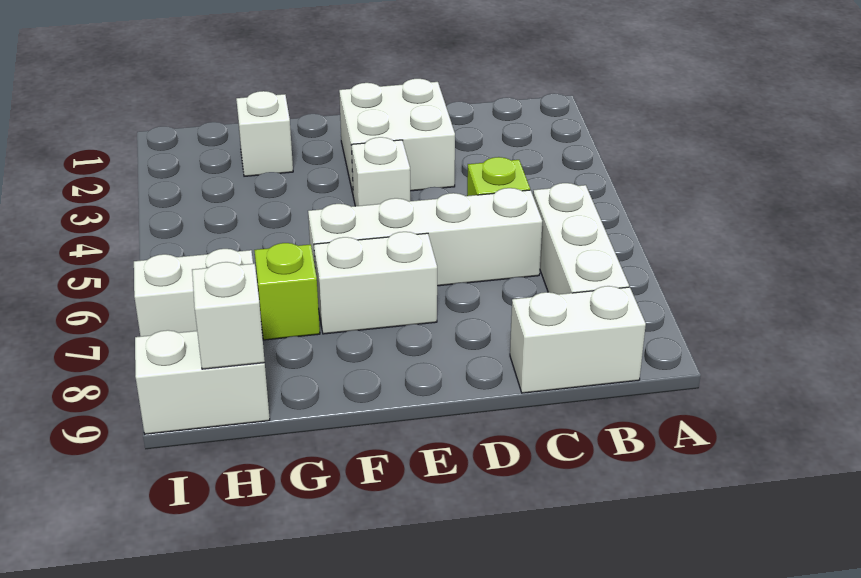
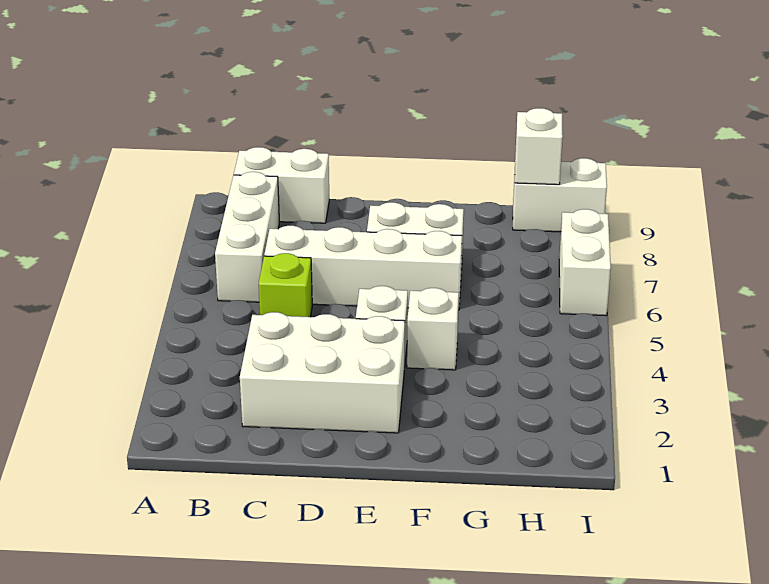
white brick D2:E3 level 1 -> white brick C2:E3 level 1
white brick G2 level 1 -> white brick F4 level 1
lime brick G7 level 1 -> none
white brick H7:I7 level 1 -> white brick I6:I7 level 1

